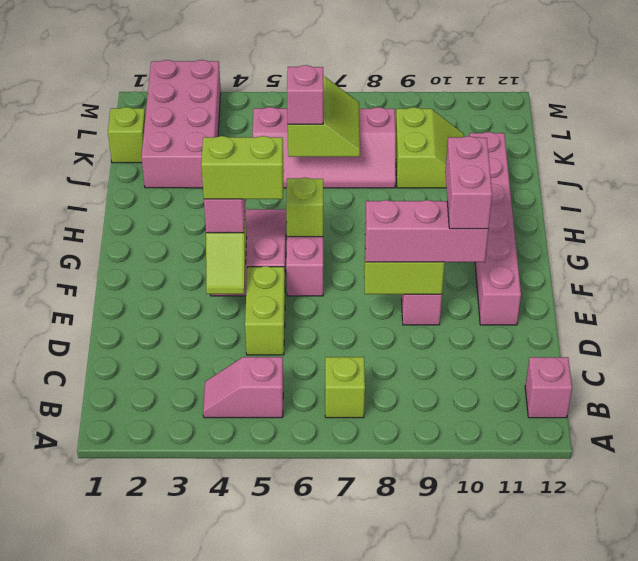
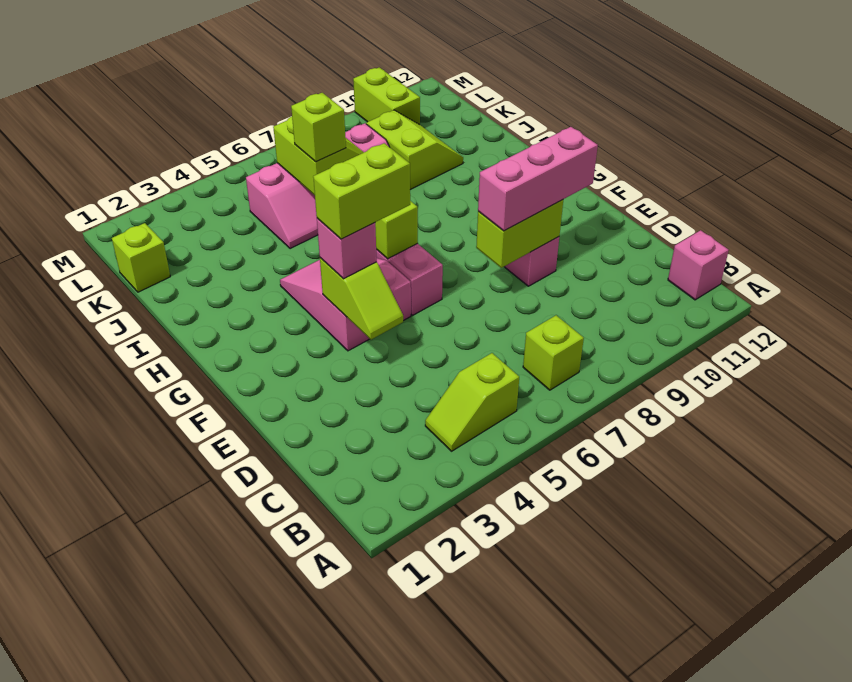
pink slope B4:B5 level 1 top 5 -> lime slope B4:B5 level 1 top 5
lime brick D5:E5 level 1 -> lime brick L10:M10 level 1
pink brick E10:F10 level 4 -> none
pink brick E11:J11 level 1 -> none
pink brick J2:M3 level 1 -> none
pink brick J6 level 3 -> lime brick J6 level 3

